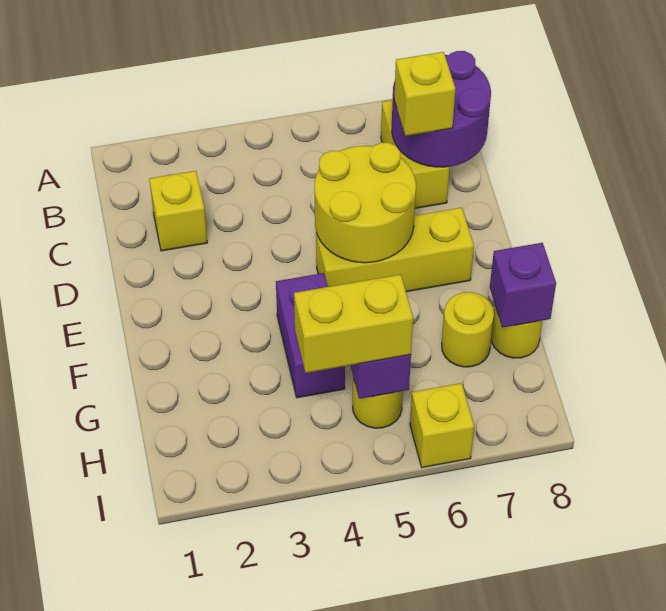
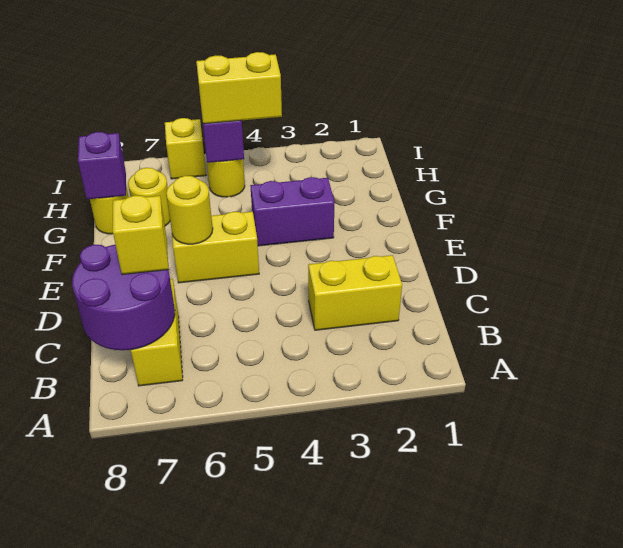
yellow brick C2 level 1 -> yellow brick C2:C3 level 1
yellow round brick D5:E6 level 2 -> yellow round brick E6 level 2
yellow brick E5:E7 level 1 -> yellow brick E5:E6 level 1
purple brick F4:G4 level 1 -> purple brick F3:F4 level 1

